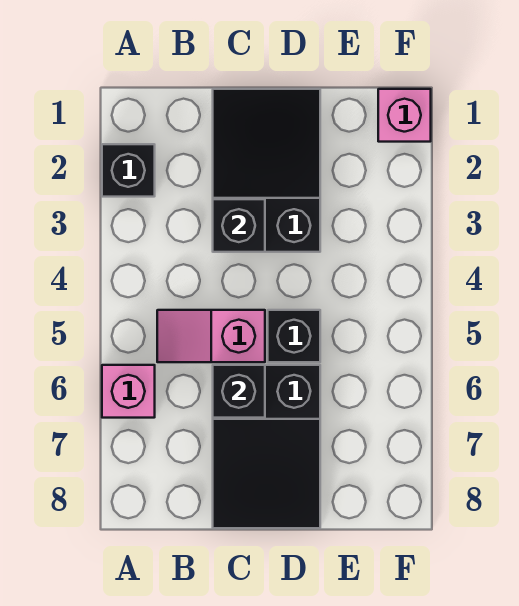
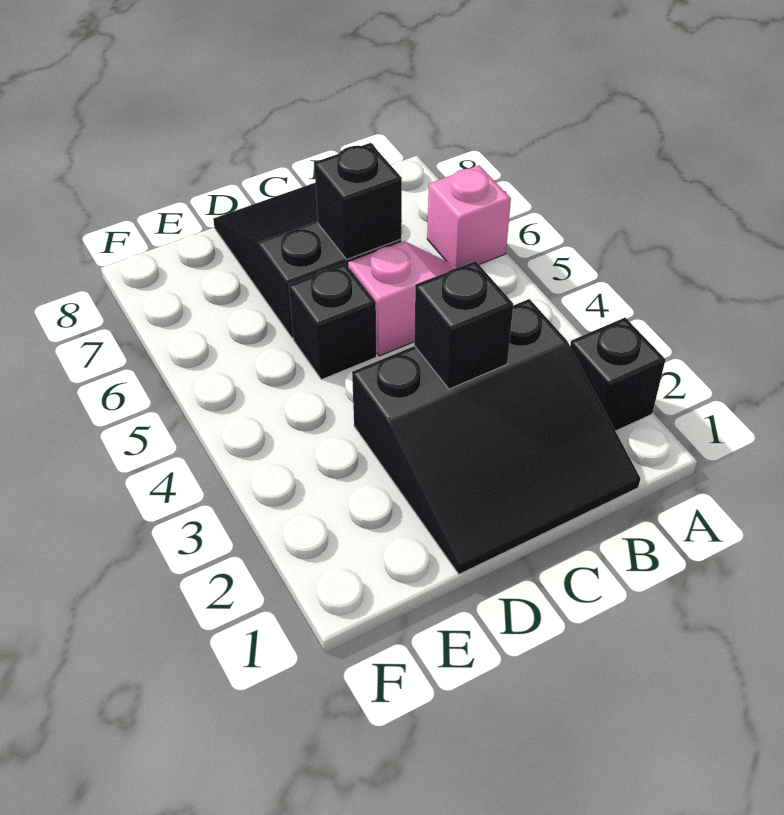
black slope C1:D3 level 1 top 3 -> black slope B1:D3 level 1 top 3
pink brick F1 level 1 -> none

